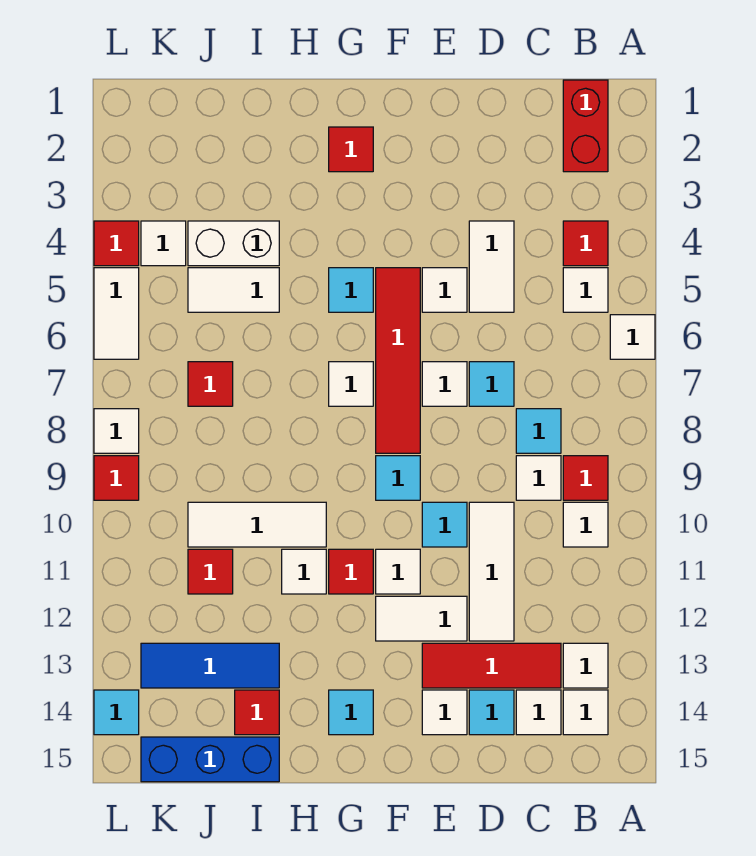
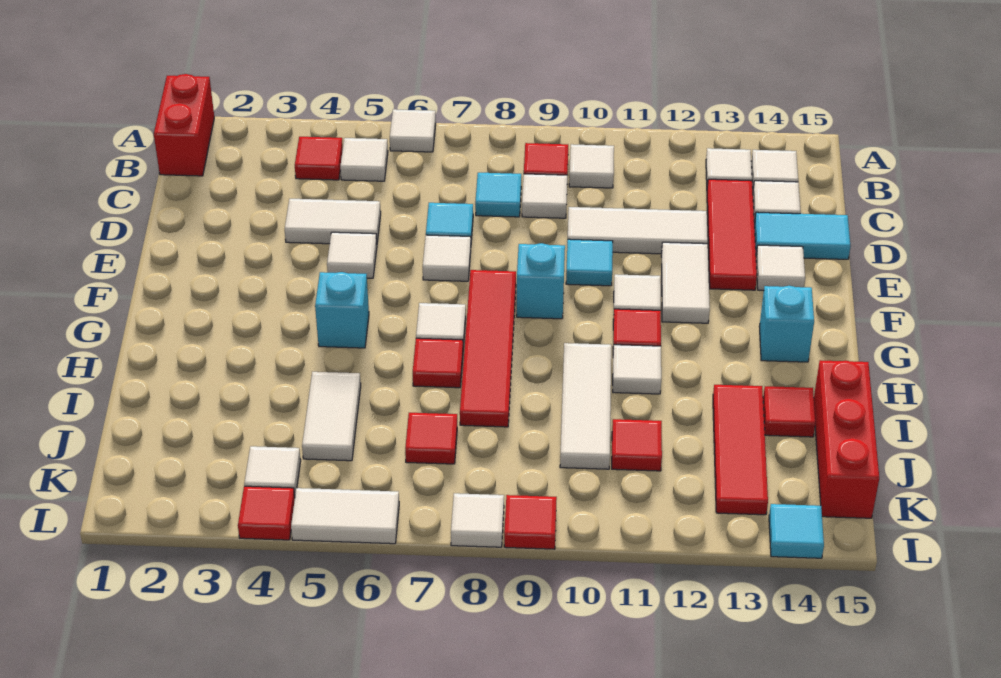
red brick B1:B2 level 1 -> red brick A1:B1 level 1
cyan tile D14 level 1 -> cyan tile D14:D15 level 1
red tile F5:F8 level 1 -> red tile F8:I8 level 1
cyan tile F9 level 1 -> cyan brick F9 level 1
red tile G2 level 1 -> red tile H7 level 1
cyan tile G5 level 1 -> cyan brick G5 level 1
cyan tile G14 level 1 -> cyan brick G14 level 1
white brick I4:J4 level 1 -> none
blue tile I13:K13 level 1 -> red tile I13:K13 level 1
blue brick I15:K15 level 1 -> red brick I15:K15 level 1

